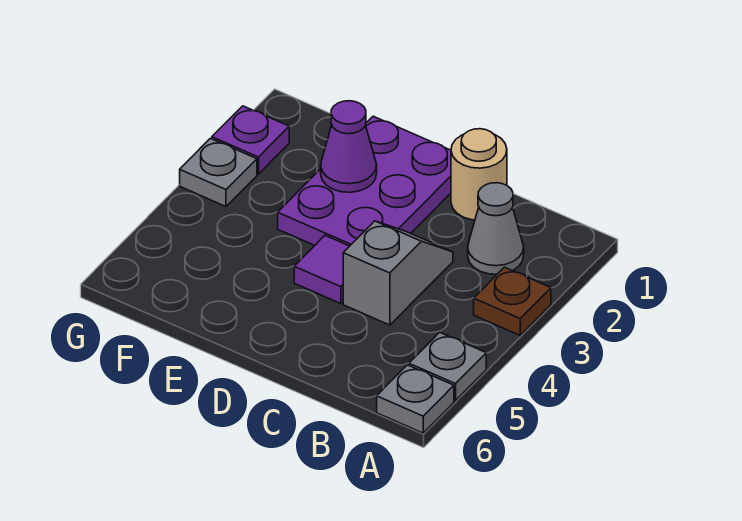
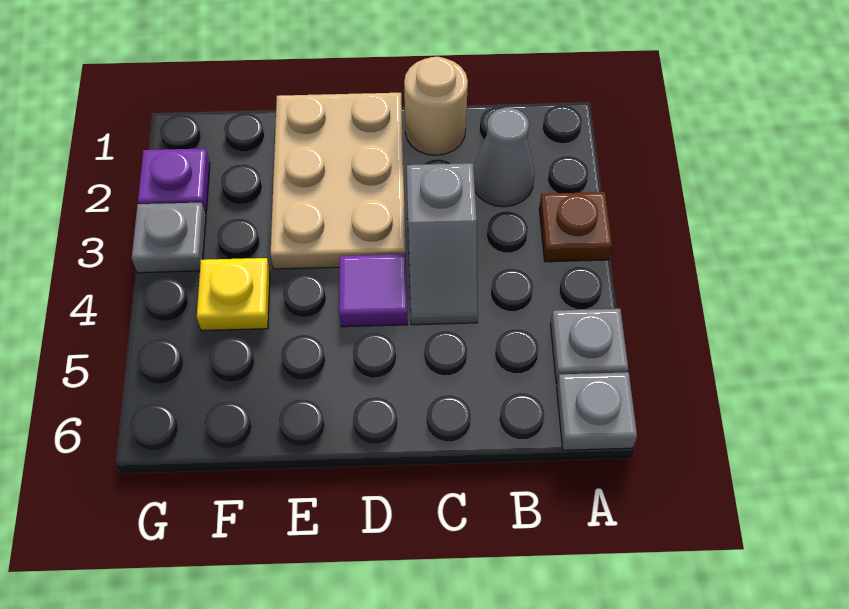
grey slope C3:C4 level 1 top 4 -> grey slope C3:C4 level 1 top 3
purple plate D1:E3 level 1 -> tan plate D1:E3 level 1
purple cone E2 level 2 -> none
none -> yellow plate F4 level 1

